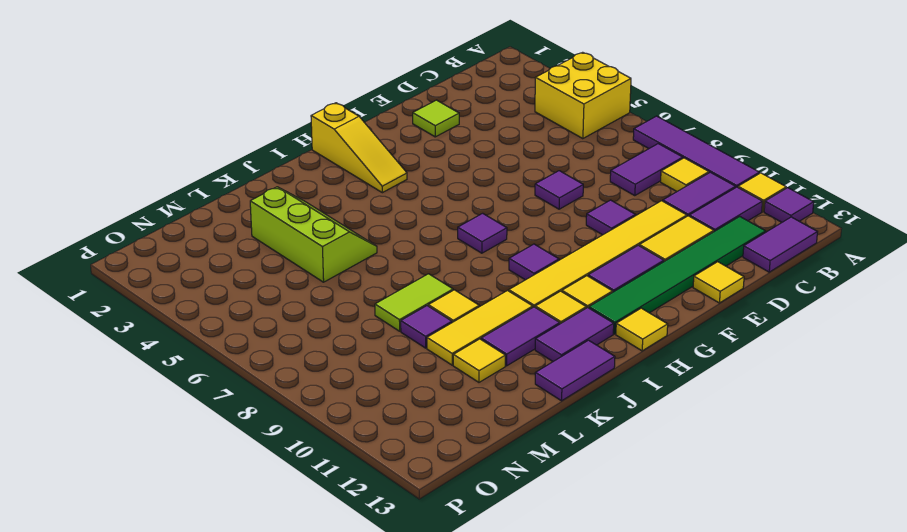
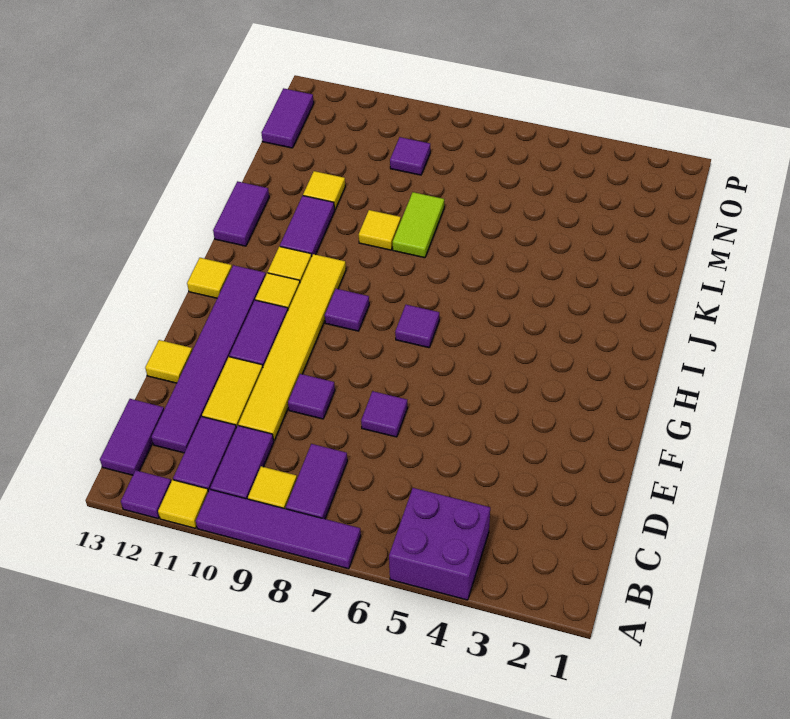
yellow brick A4:B5 level 1 -> purple brick A4:B5 level 1
green tile C12:H12 level 1 -> purple tile C12:H12 level 1
lime tile E2 level 1 -> none
yellow slope H1:H3 level 1 top 1 -> none
purple tile I12:J12 level 1 -> purple tile N13:O13 level 1
yellow tile J10:L10 level 1 -> none
lime slope K3:L5 level 1 top L -> none
purple tile L9 level 1 -> purple tile N9 level 1

